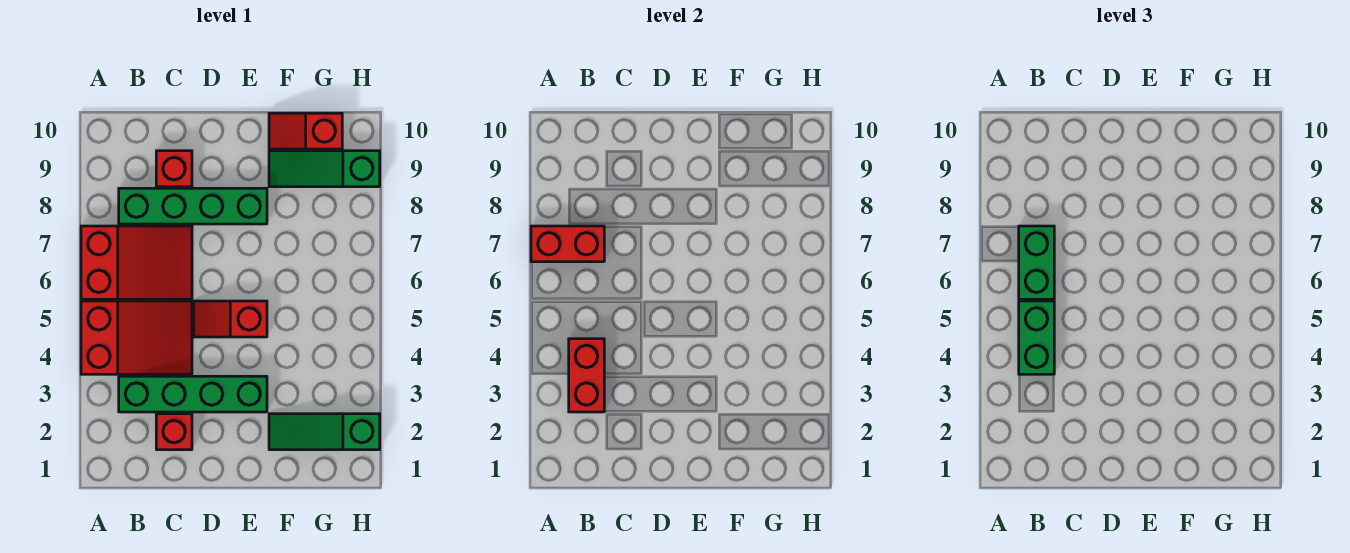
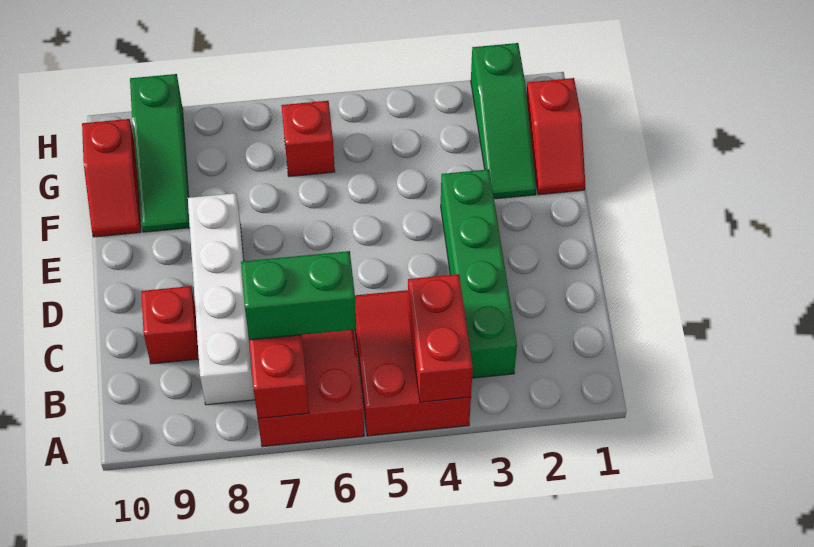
red brick B3:B4 level 2 -> red brick A4:B4 level 2
green brick B4:B5 level 3 -> none
green brick B8:E8 level 1 -> white brick B8:E8 level 1
red brick C2 level 1 -> red brick G6 level 1
red slope D5:E5 level 1 top E -> red slope F1:G1 level 1 top G

